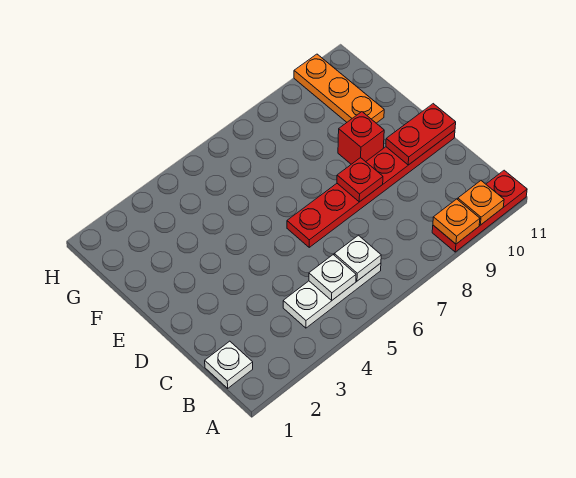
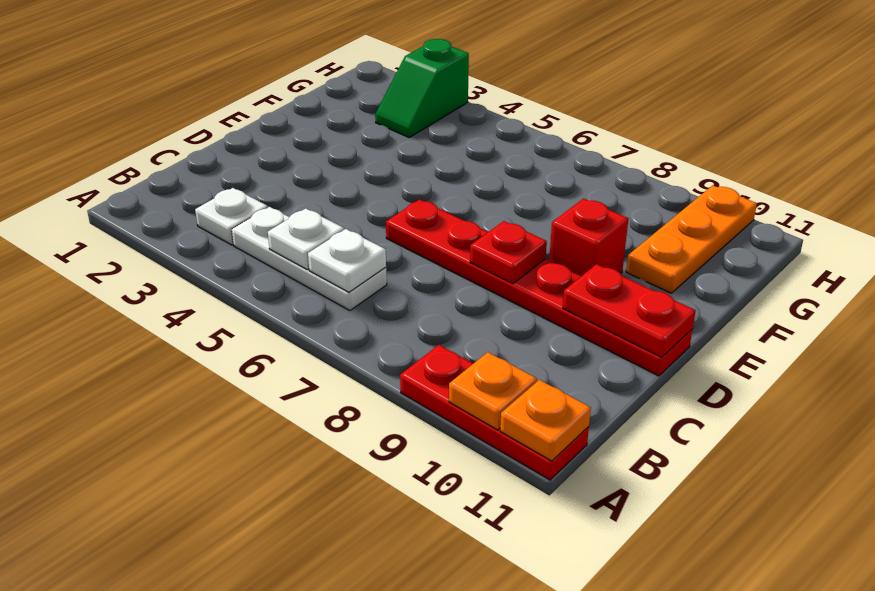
orange plate A9 level 2 -> orange plate A11 level 2
white plate B1 level 1 -> white plate B3 level 1
none -> green slope G3:H3 level 1 top H

